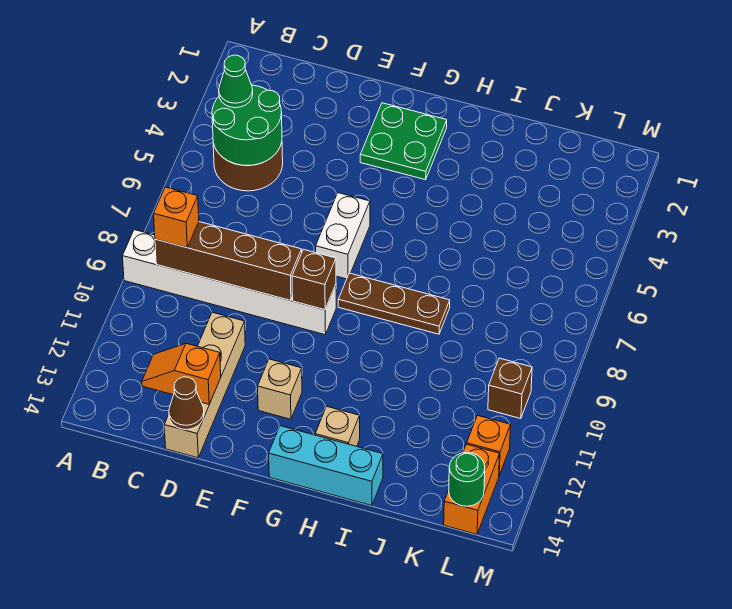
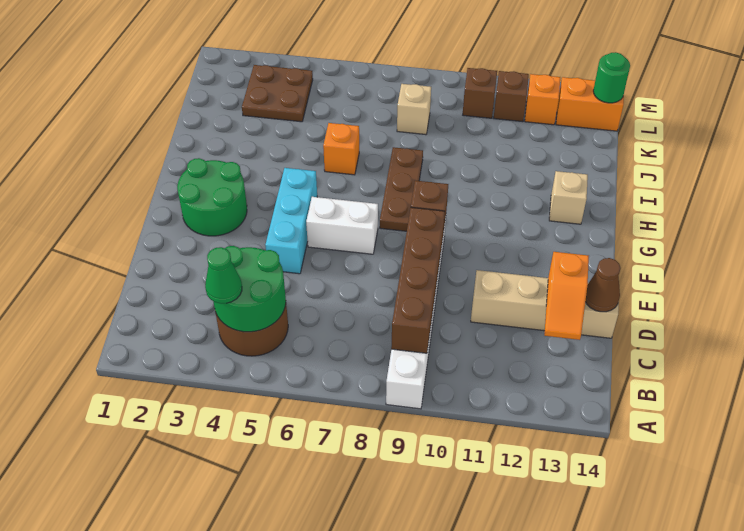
orange brick B9 level 3 -> orange brick I6 level 1
green plate F2:G3 level 1 -> green round brick F2:G3 level 1
tan brick F12 level 1 -> tan brick K8 level 1
cyan brick G14:I14 level 1 -> cyan brick E5:G5 level 1
none -> brown plate K3:L4 level 1
none -> brown brick L11 level 1

